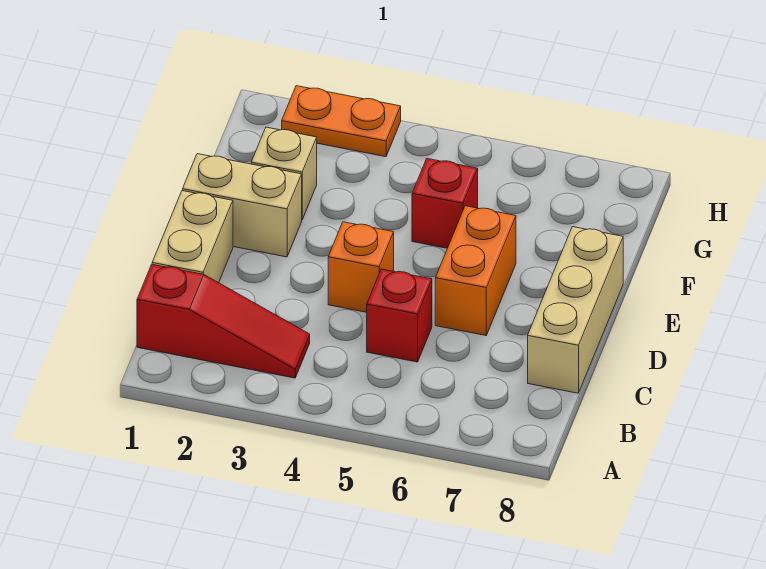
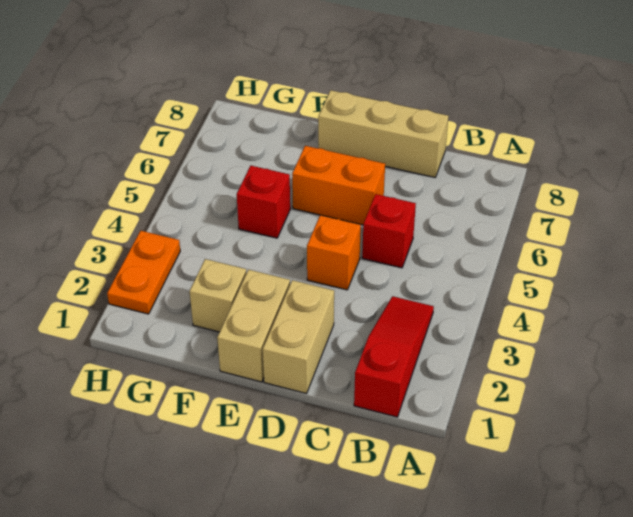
tan brick C1:D1 level 1 -> tan brick D1:D2 level 1

